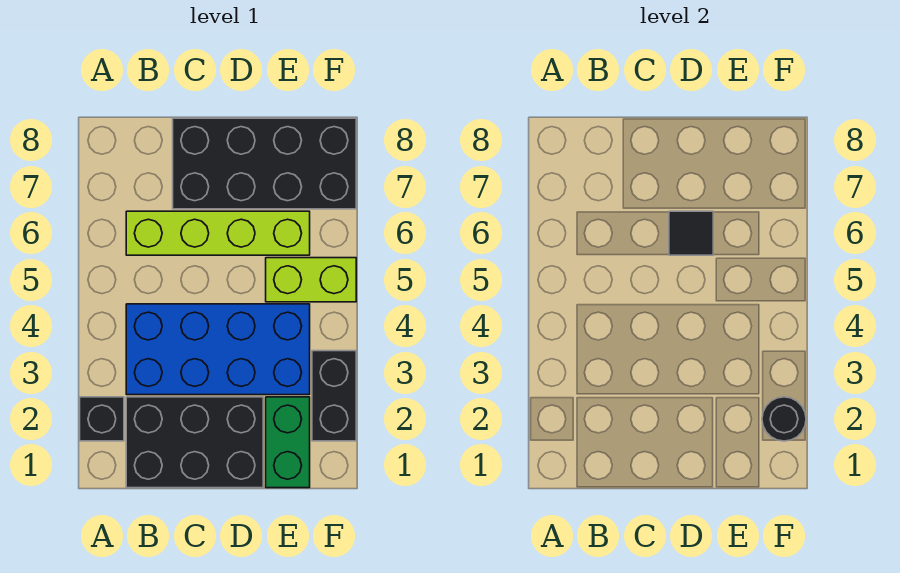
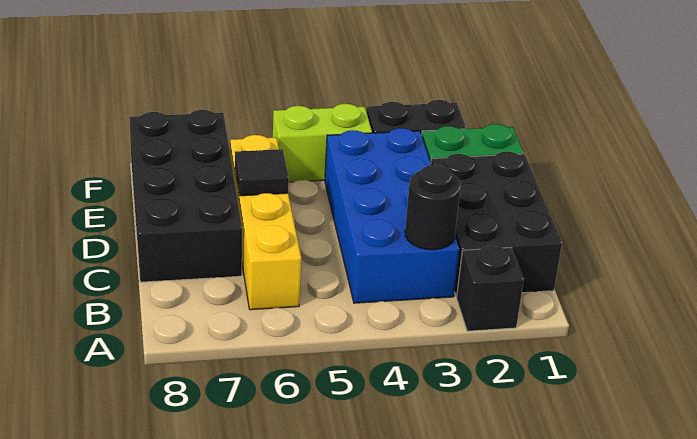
lime brick B6:E6 level 1 -> yellow brick B6:E6 level 1
lime brick E5:F5 level 1 -> lime brick F4:F5 level 1
black round brick F2 level 2 -> black round brick B3 level 2

